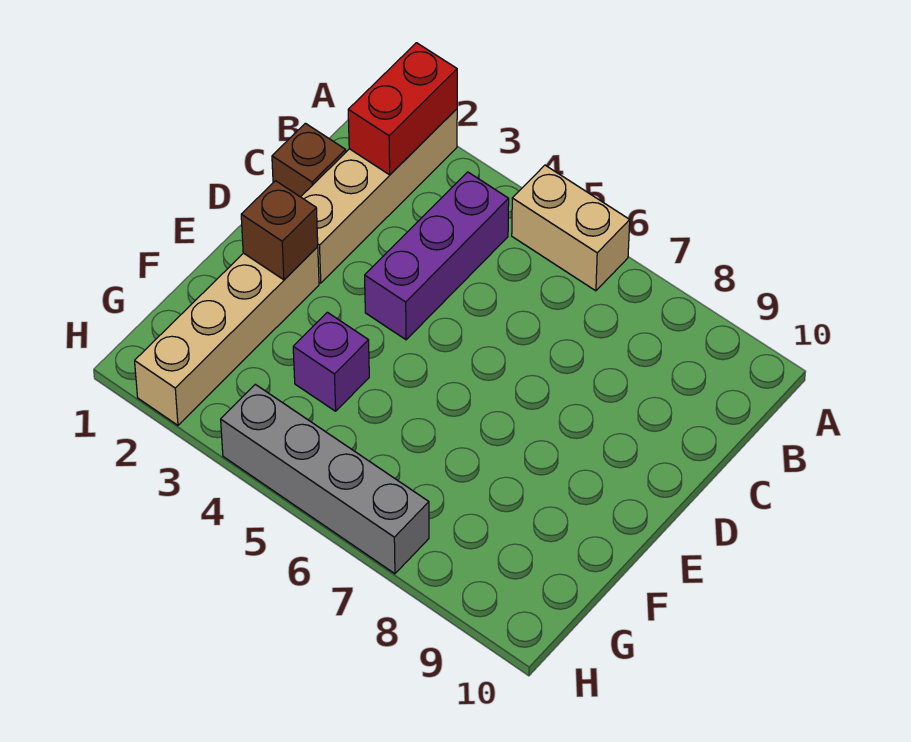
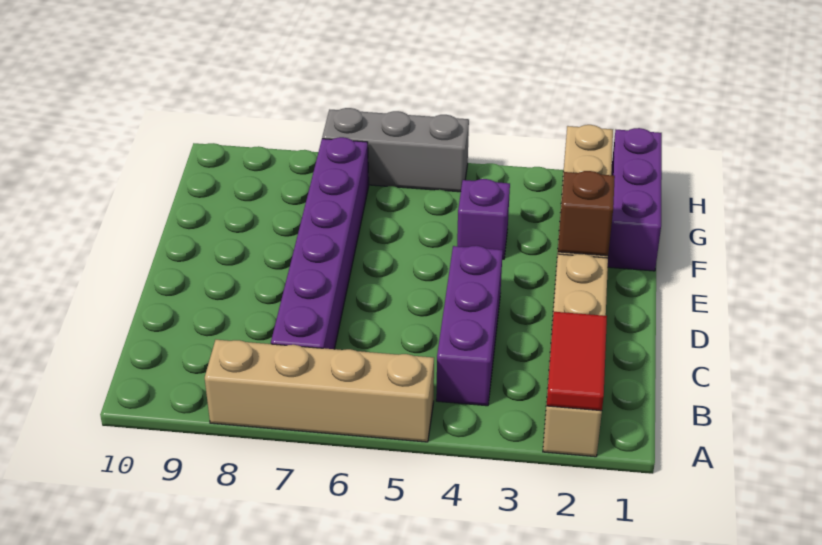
red brick A2:B2 level 2 -> red tile A2:B2 level 2
tan brick A5:A6 level 1 -> tan brick A5:A8 level 1
none -> purple brick B7:G7 level 1
brown brick C1 level 1 -> none
none -> purple brick F1:H1 level 1
grey brick H4:H7 level 1 -> grey brick H5:H7 level 1

